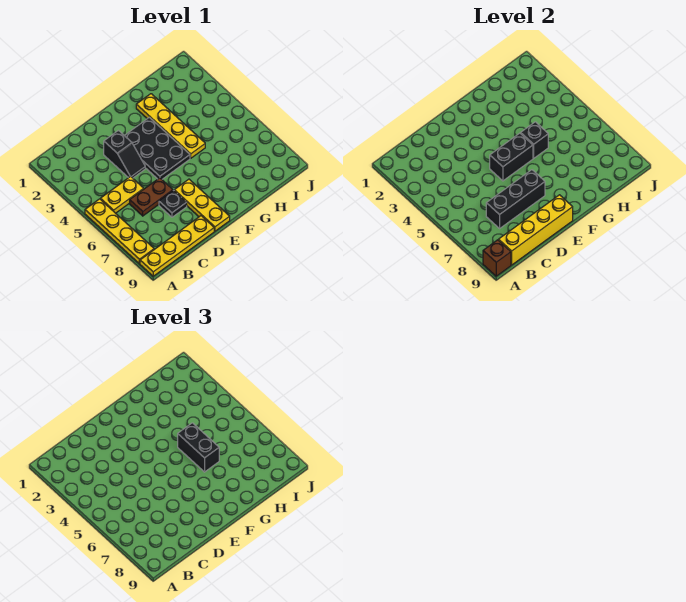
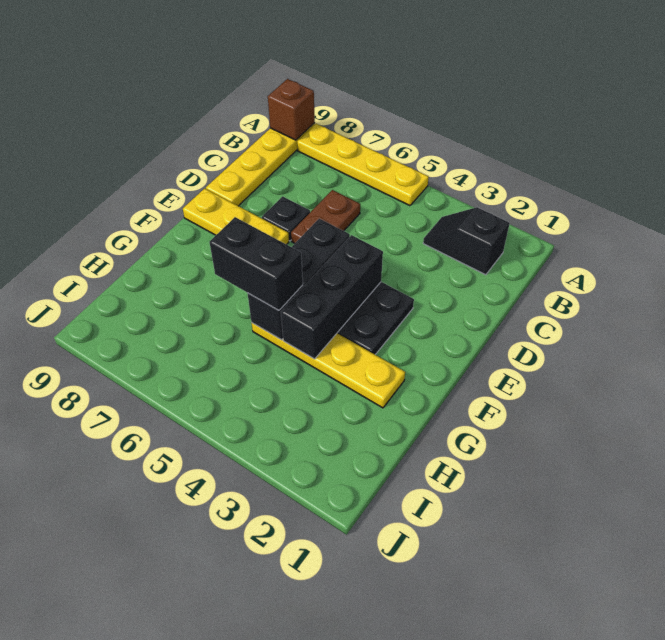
yellow plate B5:C5 level 1 -> none
yellow brick B9:E9 level 2 -> none
black brick C7:E7 level 2 -> black brick E4:G4 level 2
black slope D3:D4 level 1 top 3 -> black slope B2:B3 level 1 top 2

